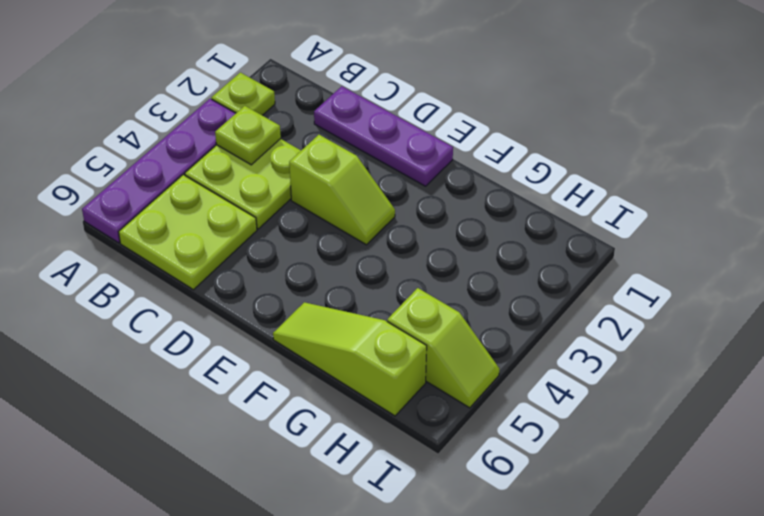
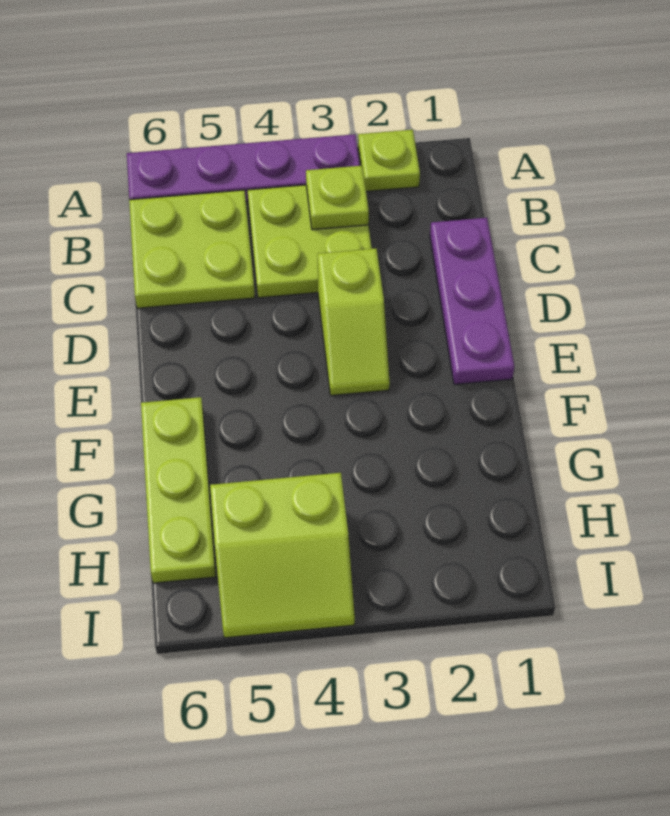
lime slope F6:H6 level 1 top H -> lime plate F6:H6 level 1
lime slope H5:I5 level 1 top H -> lime slope H4:I5 level 1 top H

